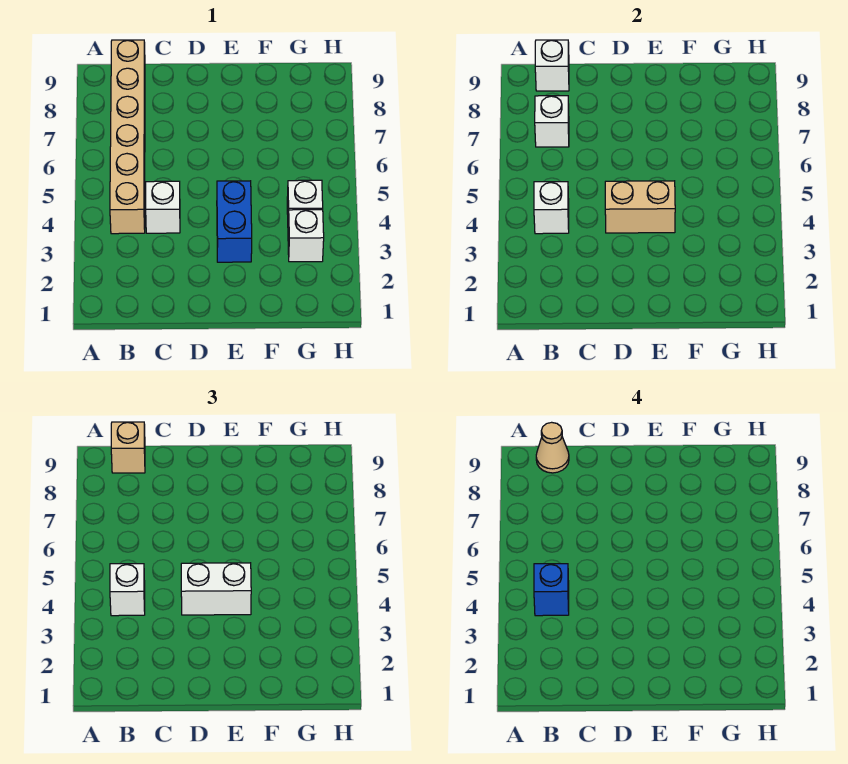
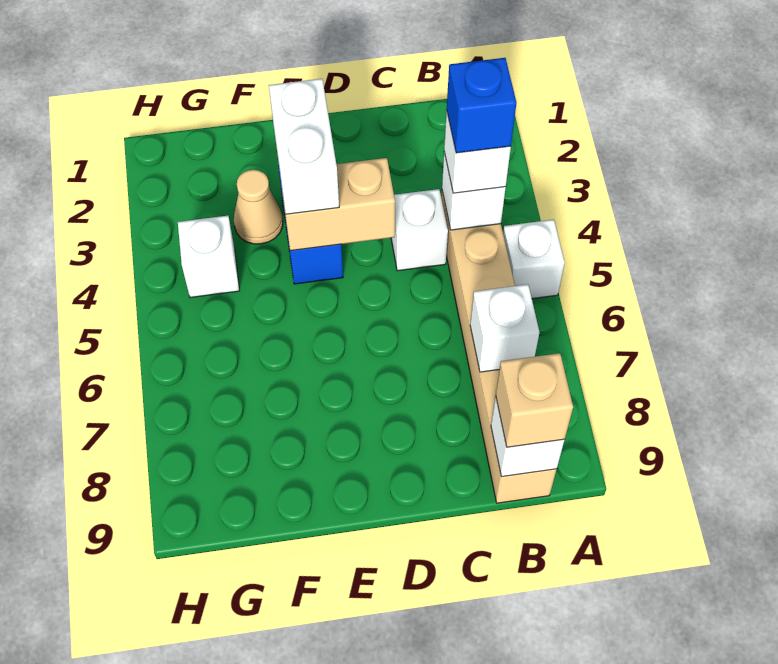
tan cone B9 level 4 -> tan cone F3 level 1
white brick D4:E4 level 3 -> white brick E3:E4 level 3
white brick G3 level 1 -> white brick A5 level 1

